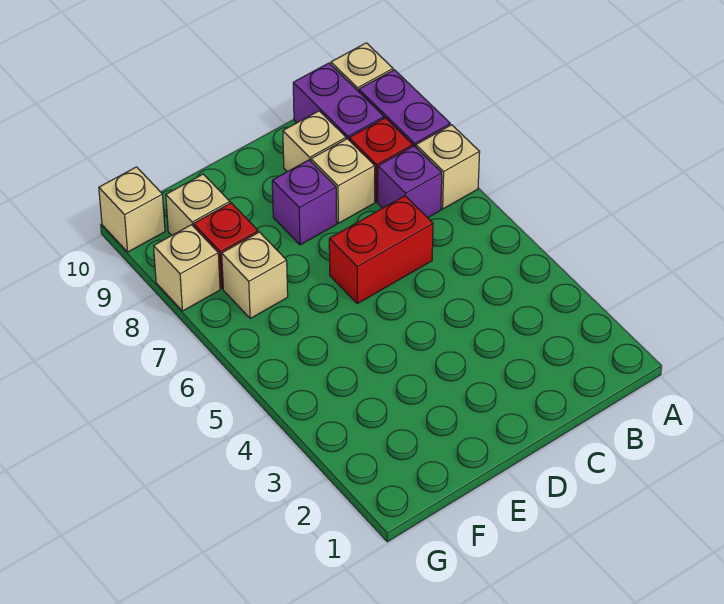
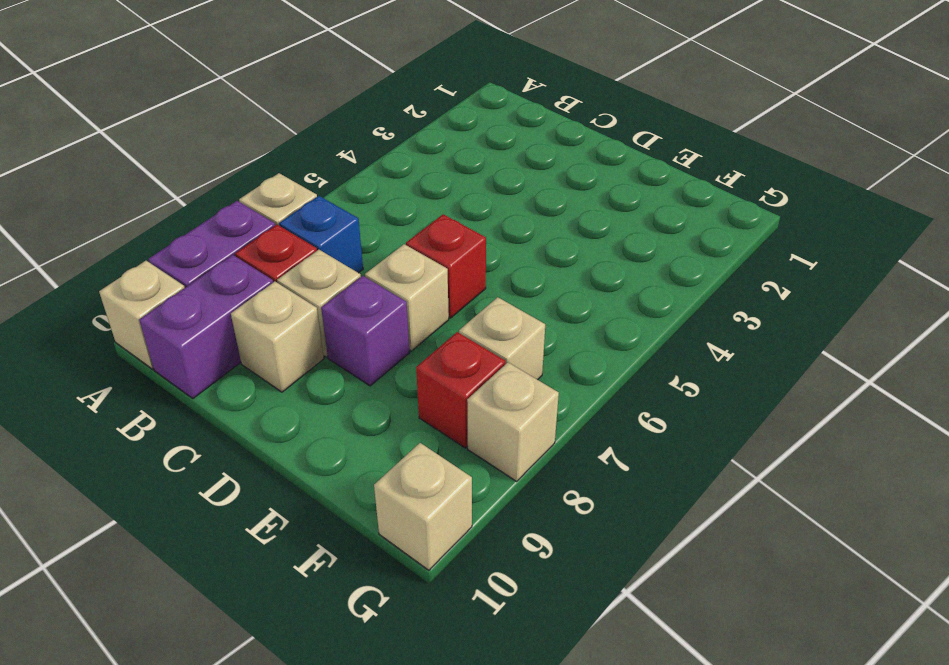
purple brick B7 level 1 -> blue brick B7 level 1
red brick C6:D6 level 1 -> red brick D6 level 1
tan brick F9 level 1 -> tan brick D7 level 1

